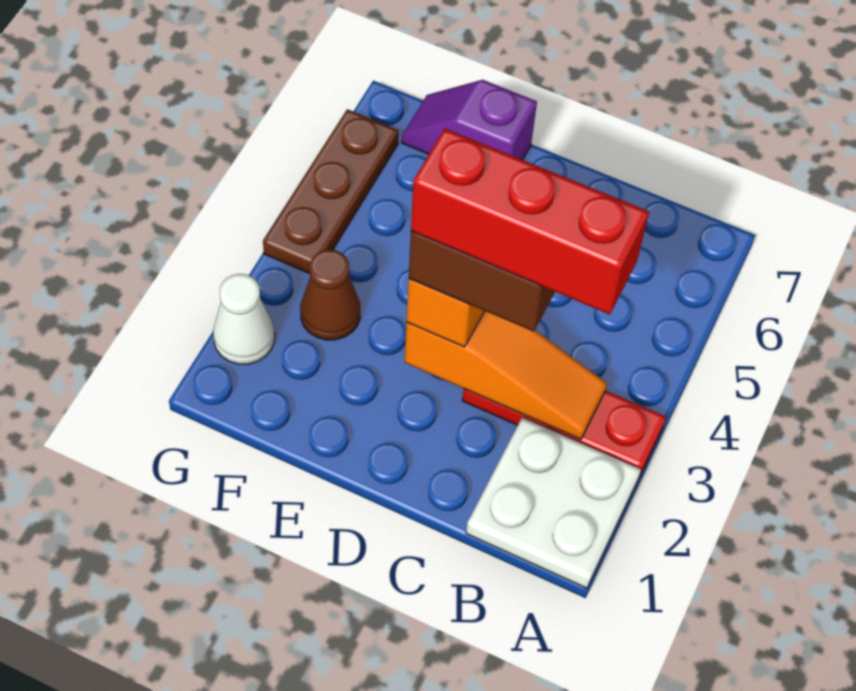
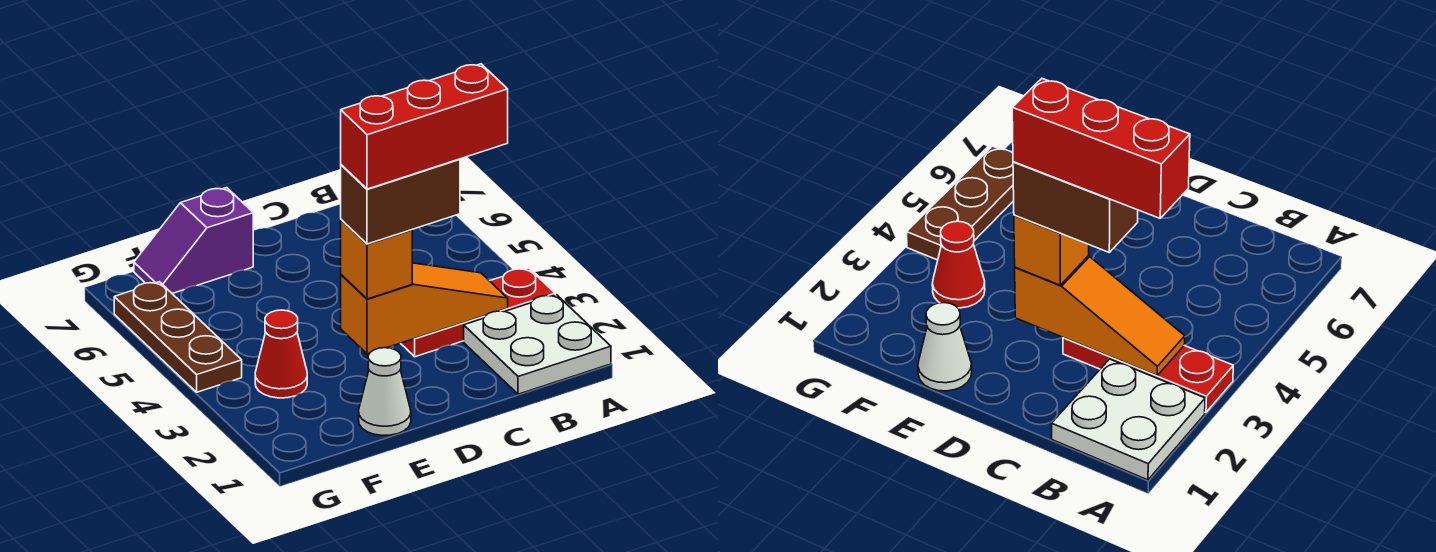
brown cone F3 level 1 -> red cone F3 level 1
white cone G2 level 1 -> white cone E1 level 1

